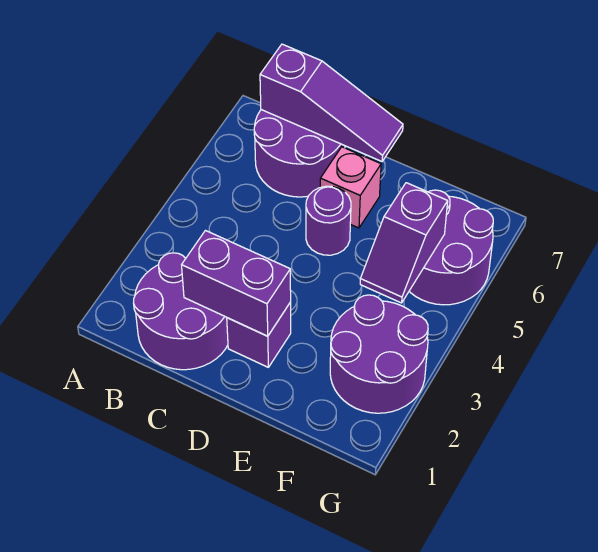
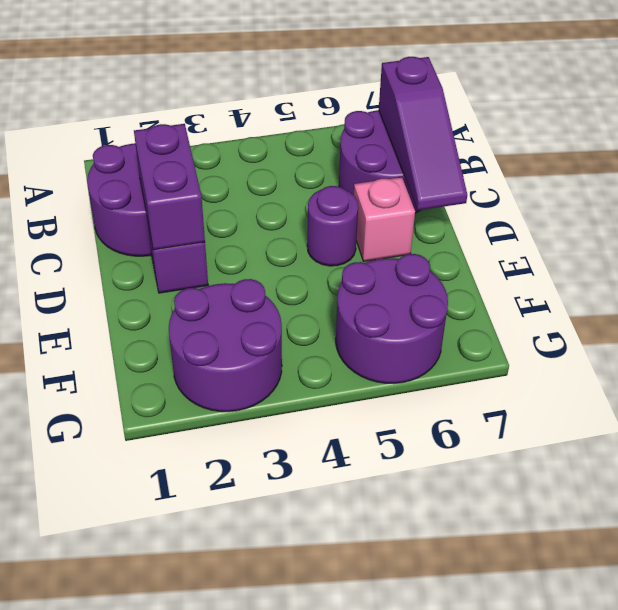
purple slope F4:F5 level 2 top 5 -> none

